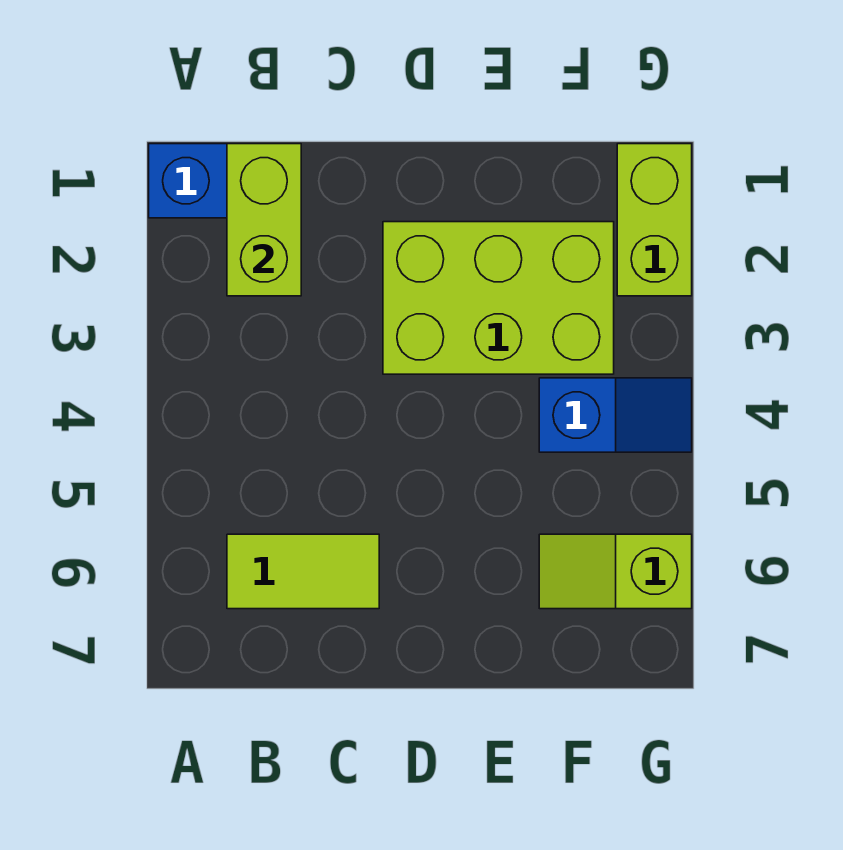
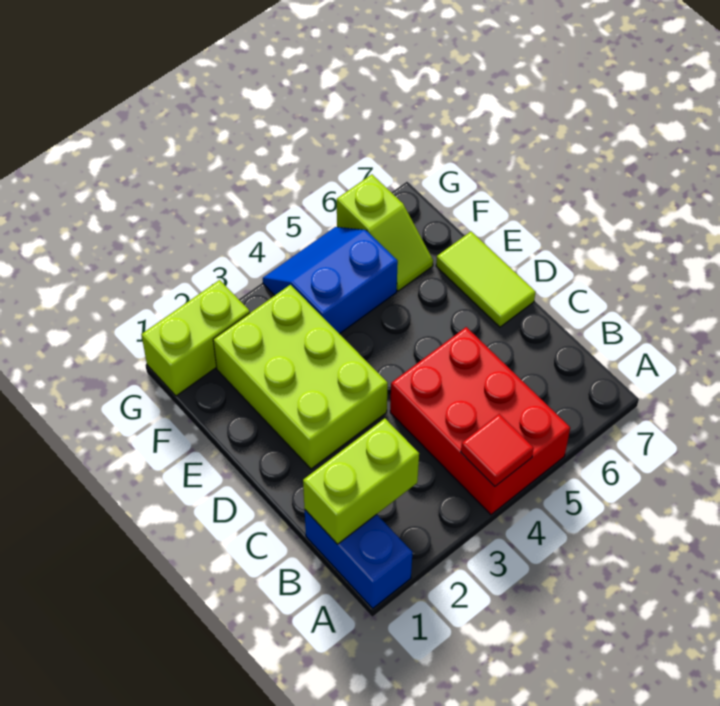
none -> red brick A4:C5 level 1
none -> red tile A4 level 2
lime tile B6:C6 level 1 -> lime tile D7:E7 level 1
blue slope F4:G4 level 1 top F -> blue slope F4:G5 level 1 top F

